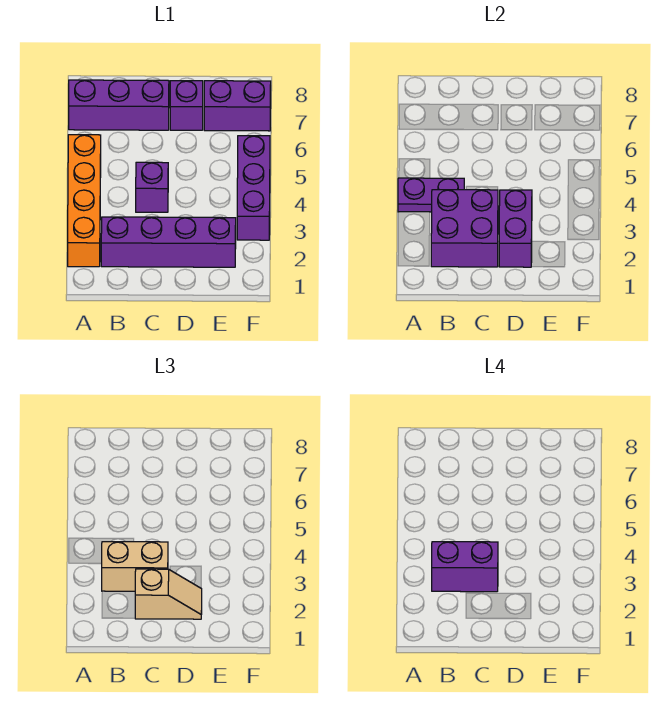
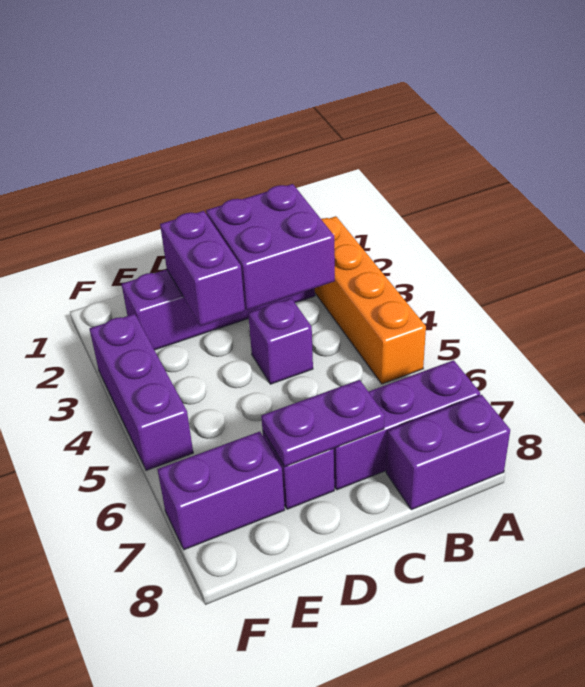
purple plate A4:B4 level 2 -> purple plate C7:D7 level 2
tan brick B3:C3 level 3 -> none
purple brick B3:C3 level 4 -> purple brick A8:B8 level 1
tan slope C2:D2 level 3 top C -> none

